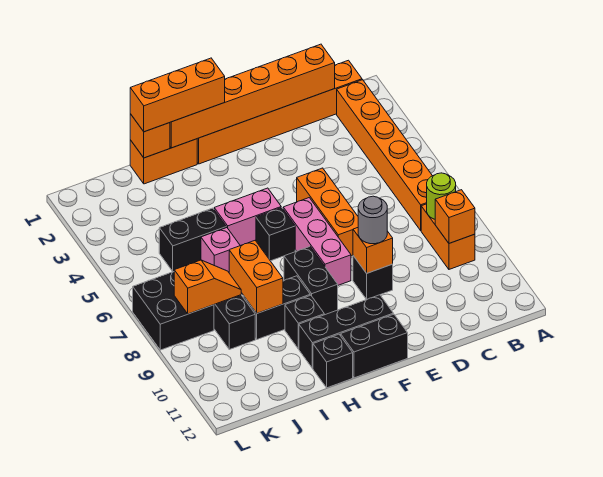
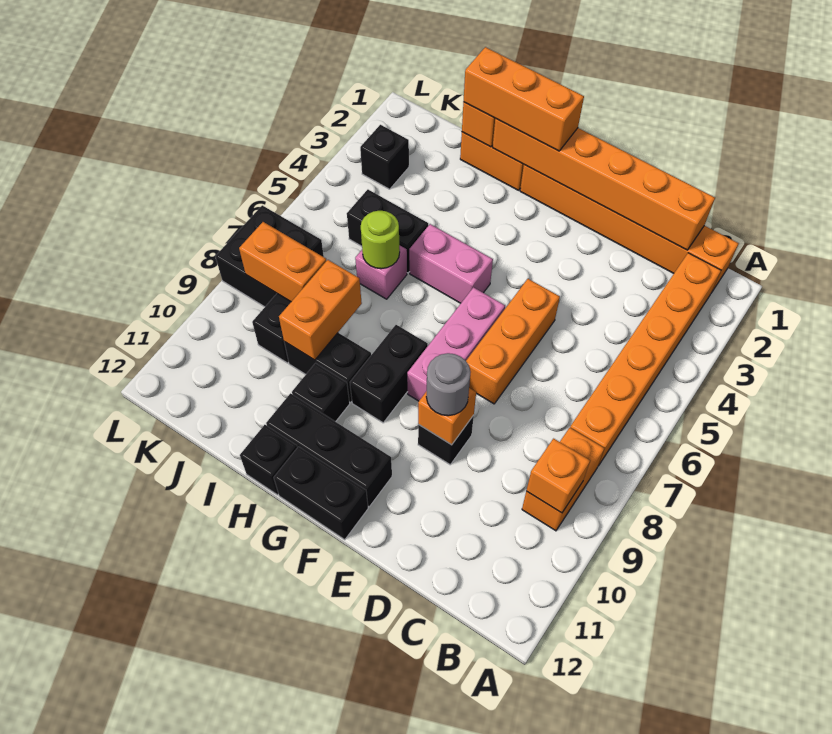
lime round brick B8 level 2 -> lime round brick I6 level 2
black brick G6 level 1 -> black brick K3 level 1
orange slope J8:K8 level 2 top K -> orange brick J8:K8 level 2

